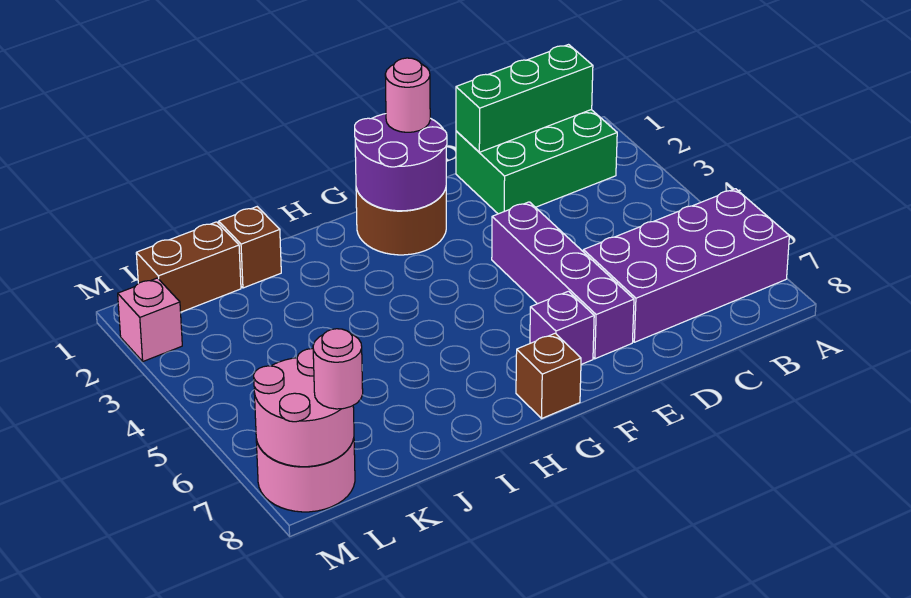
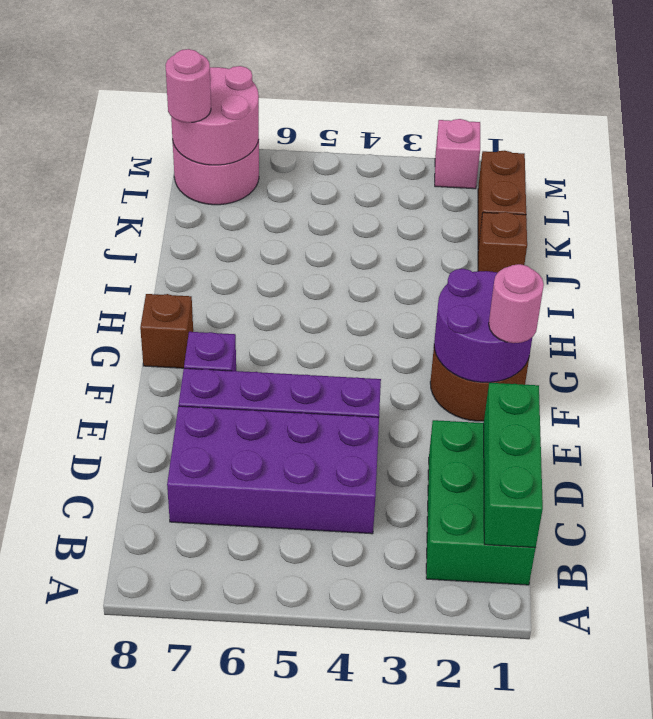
purple brick A6:D7 level 1 -> purple brick C4:D7 level 1

